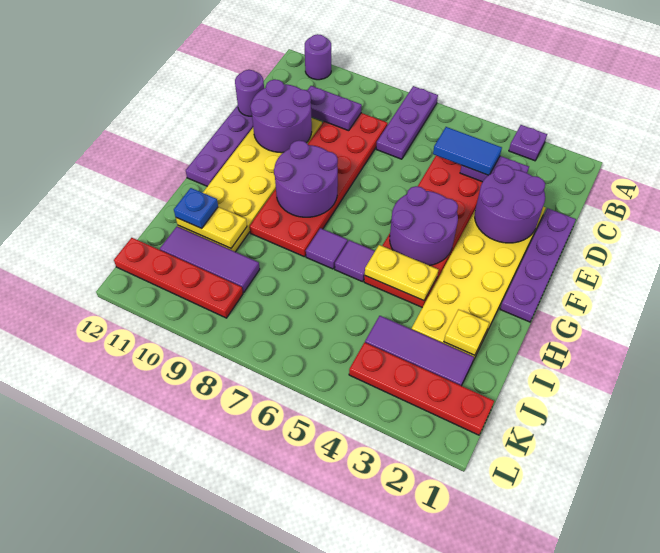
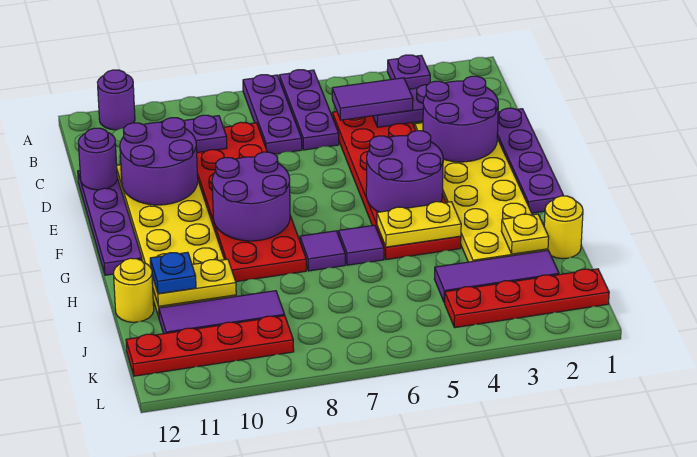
none -> purple plate A6:C6 level 1
blue tile C4:C5 level 3 -> purple tile C4:C5 level 3
none -> yellow round brick I1 level 1
none -> yellow round brick I12 level 1

